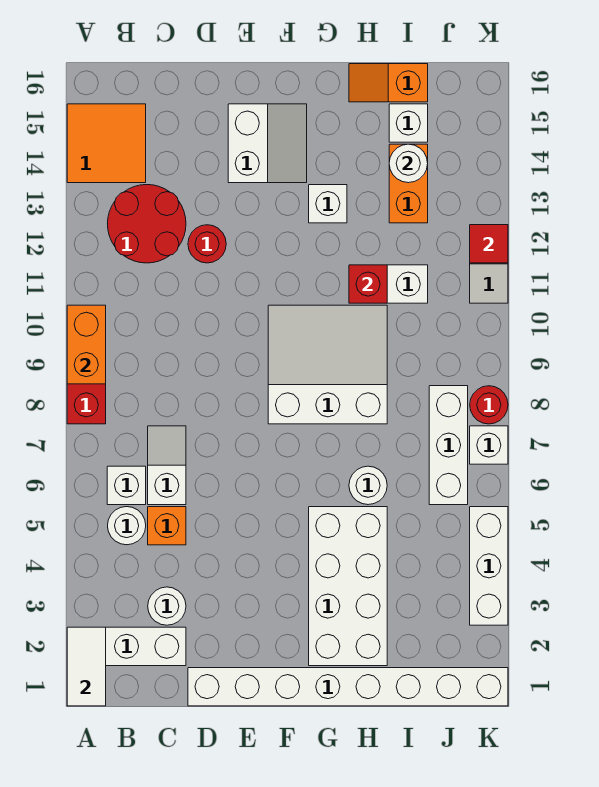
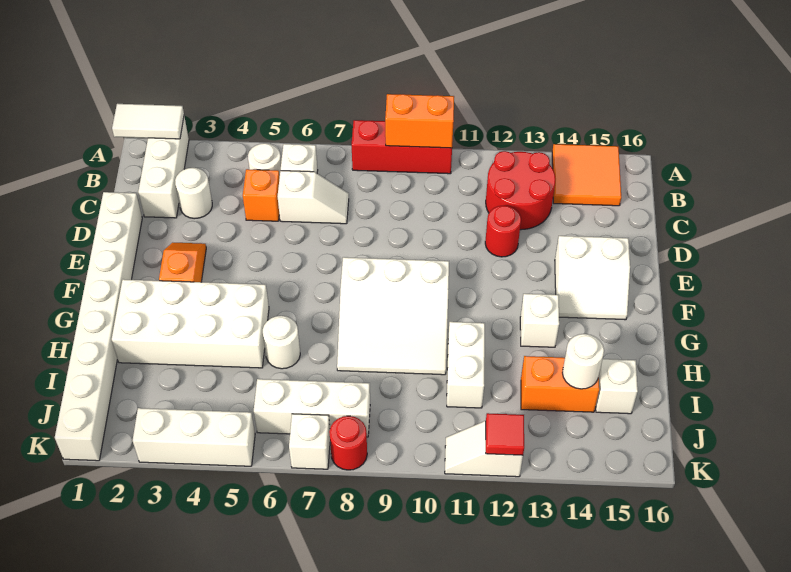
white slope F8:H10 level 1 top 8 -> white slope F8:H10 level 1 top F
red brick H11 level 2 -> none
orange slope H16:I16 level 1 top I -> orange slope E3:F3 level 1 top F

